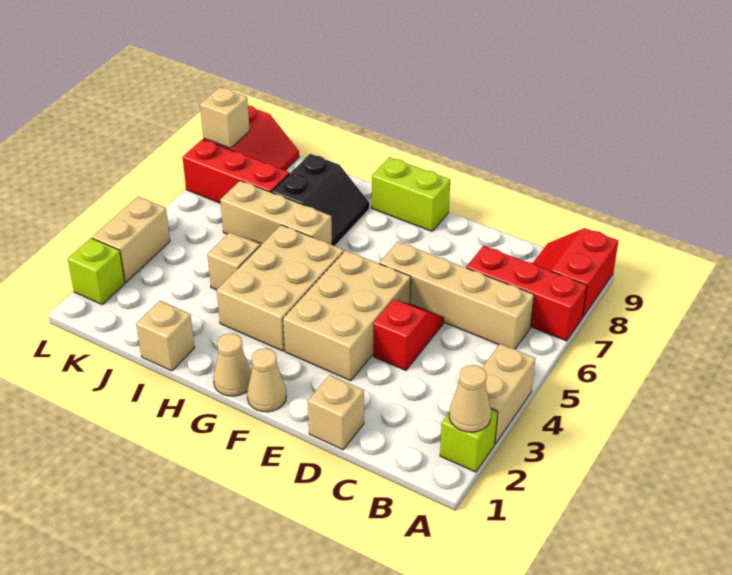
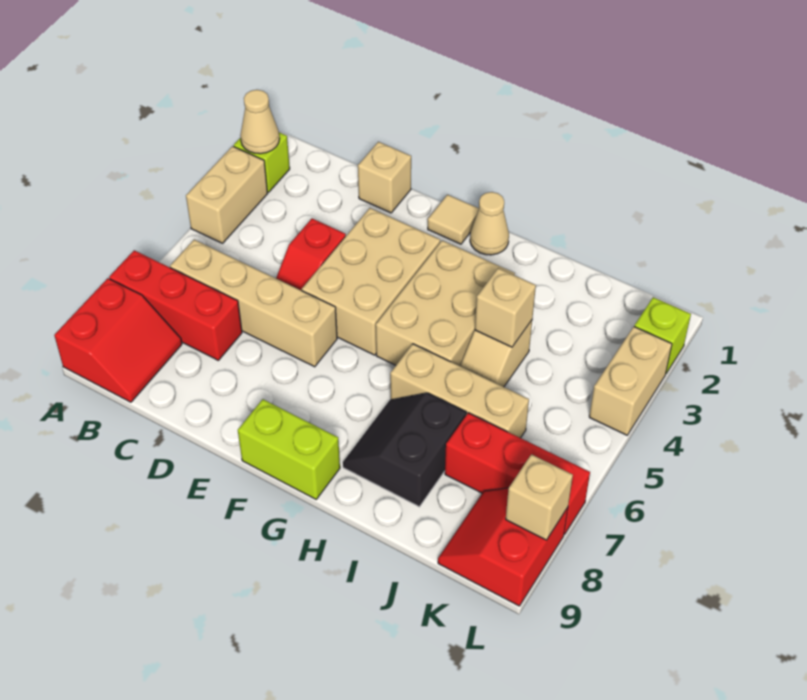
tan cone F1 level 1 -> tan tile F1 level 1
tan brick I1 level 1 -> tan brick I4 level 2

